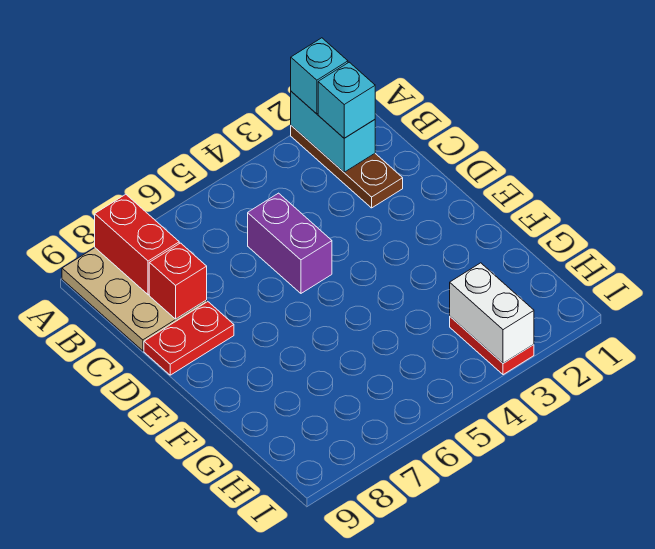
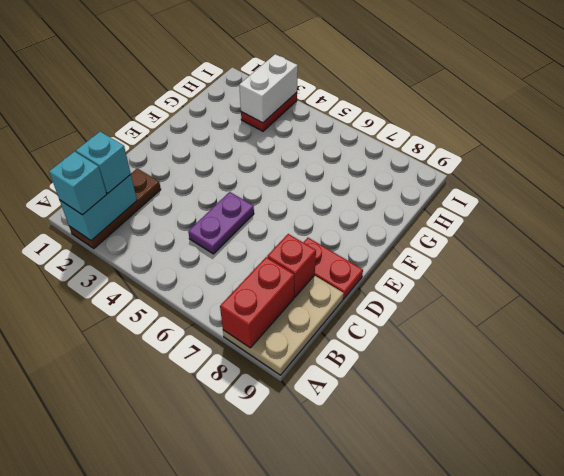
purple brick C5:D5 level 1 -> purple plate C5:D5 level 1

